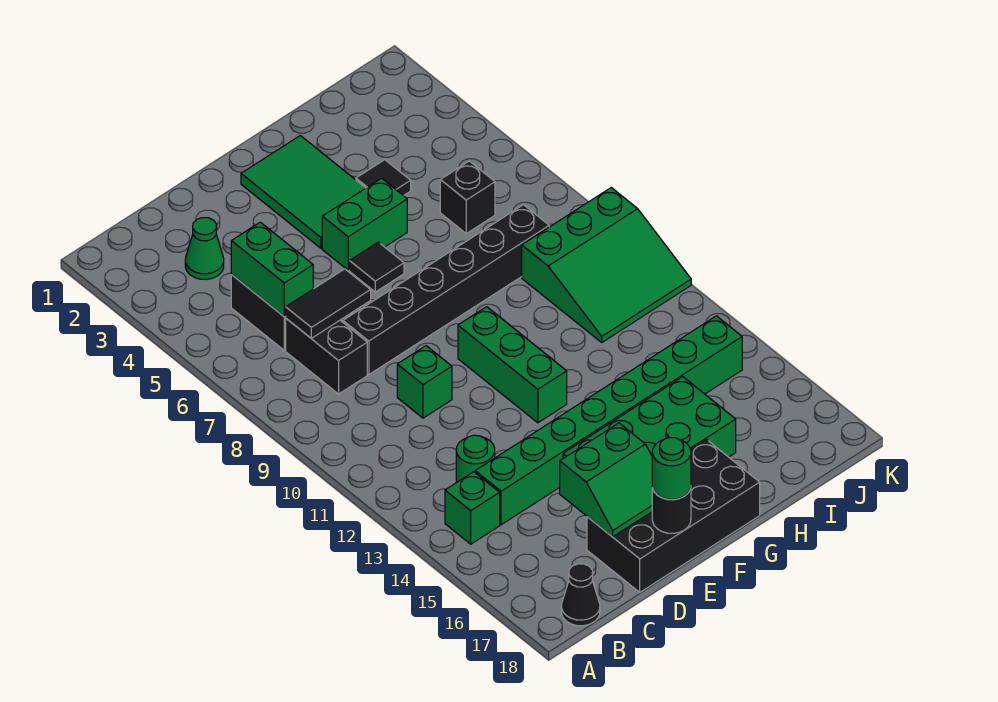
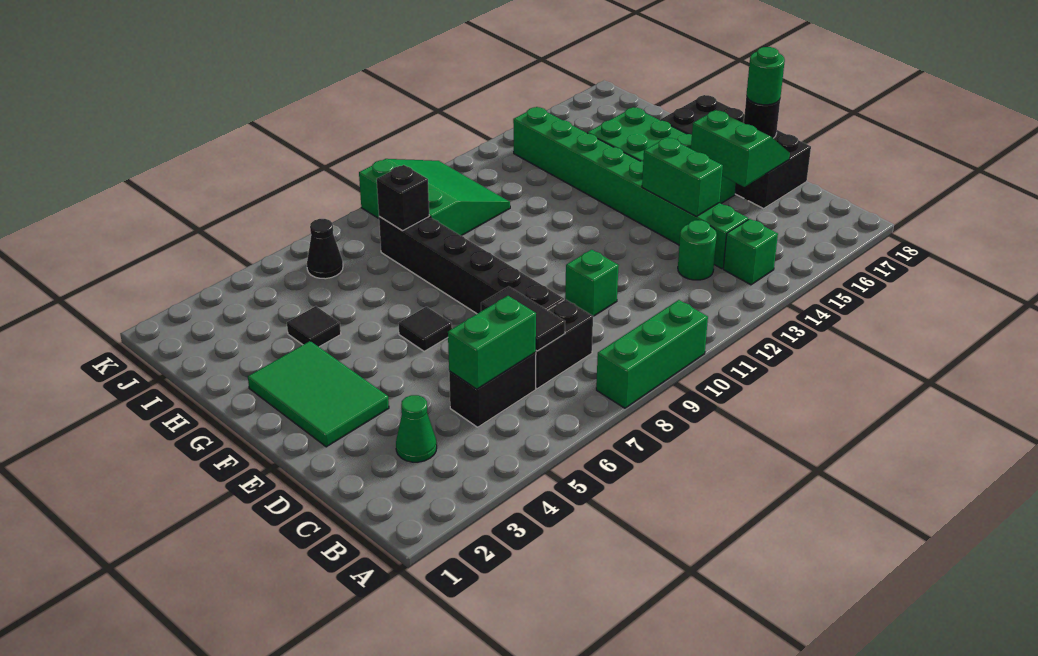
black cone B18 level 1 -> black cone J6 level 1
green tile F2:G4 level 1 -> green tile E2:G3 level 1
green brick F5:G5 level 1 -> green brick D14:E14 level 2
green brick F10:F12 level 1 -> green brick A8:A10 level 1
black brick I6 level 1 -> black brick I8 level 2

